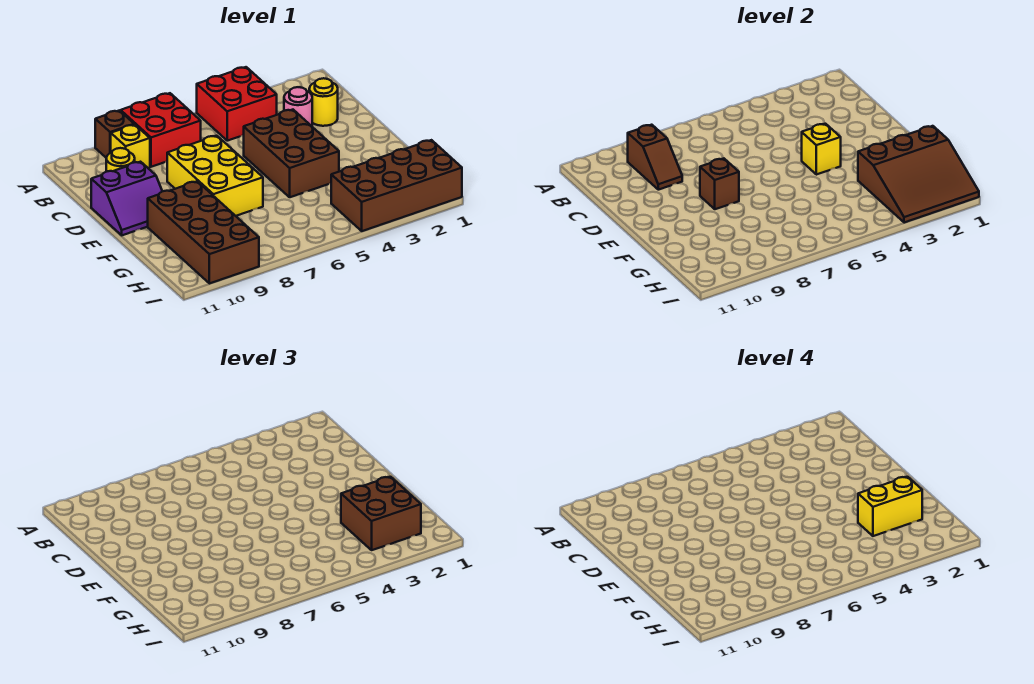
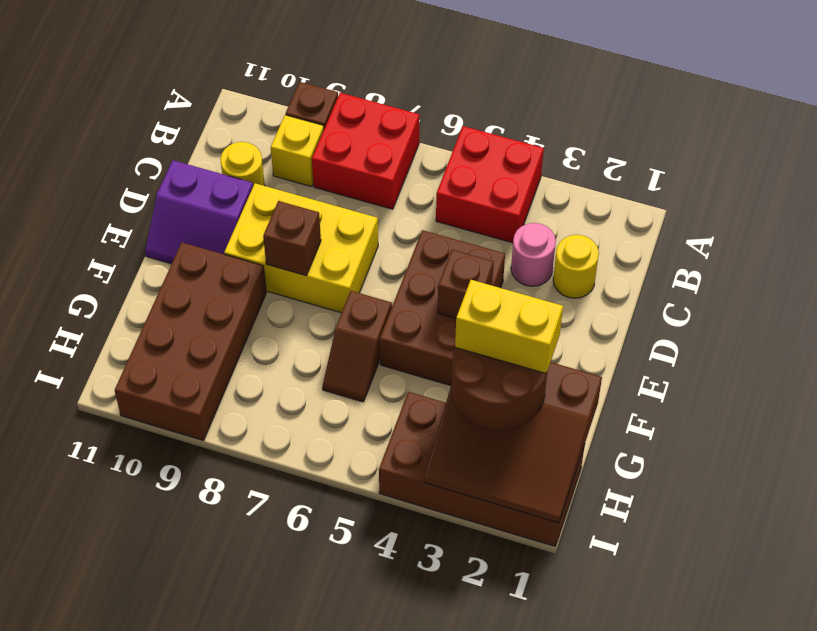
brown slope B9:C9 level 2 top B -> brown slope F6:G6 level 1 top F
yellow brick D7:F8 level 1 -> yellow brick D7:E9 level 1
yellow brick E4 level 2 -> brown brick E4 level 2
brown brick G2:H3 level 3 -> brown round brick G2:H3 level 3

